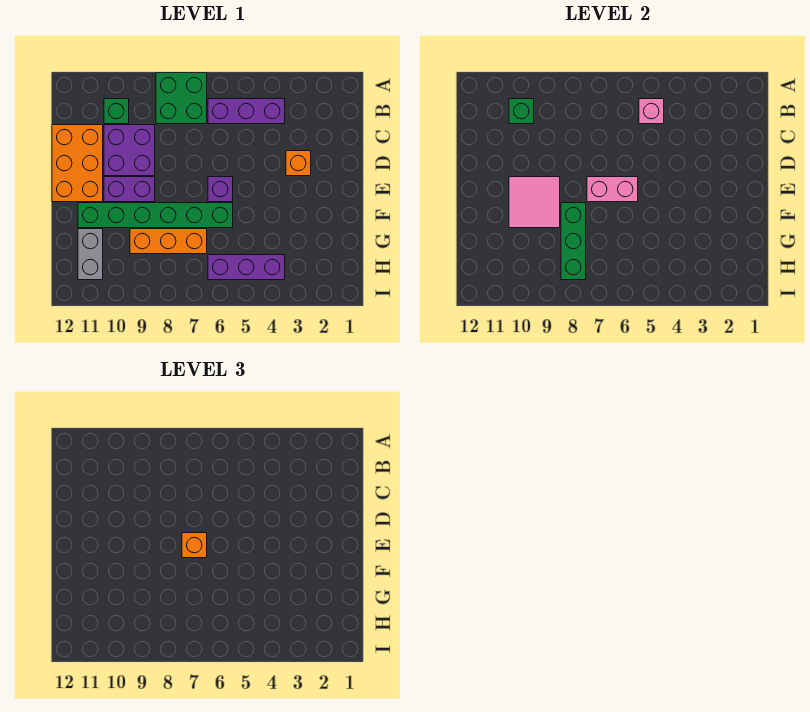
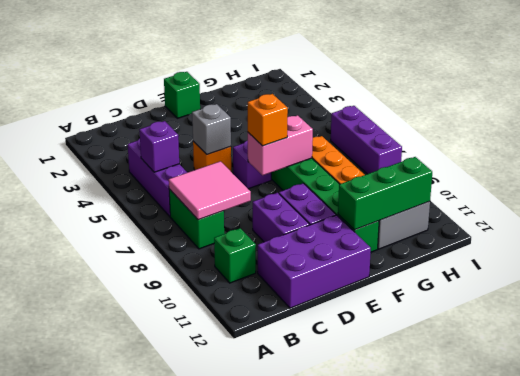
green brick A7:B8 level 1 -> green brick B7:B8 level 1
pink brick B5 level 2 -> purple brick B5 level 2
green brick B10 level 2 -> green brick E1 level 1
purple brick C9:D10 level 1 -> purple brick D9:D10 level 1
orange brick C11:E12 level 1 -> purple brick C11:E12 level 1
orange brick D3 level 1 -> orange brick D5 level 1
none -> grey brick D5 level 2
pink brick E6:E7 level 2 -> pink brick E7:F7 level 2
pink tile E9:F10 level 2 -> pink tile B7:C8 level 2
green brick F8:H8 level 2 -> green brick F11:H11 level 2
purple brick H4:H6 level 1 -> purple brick I6:I8 level 1

